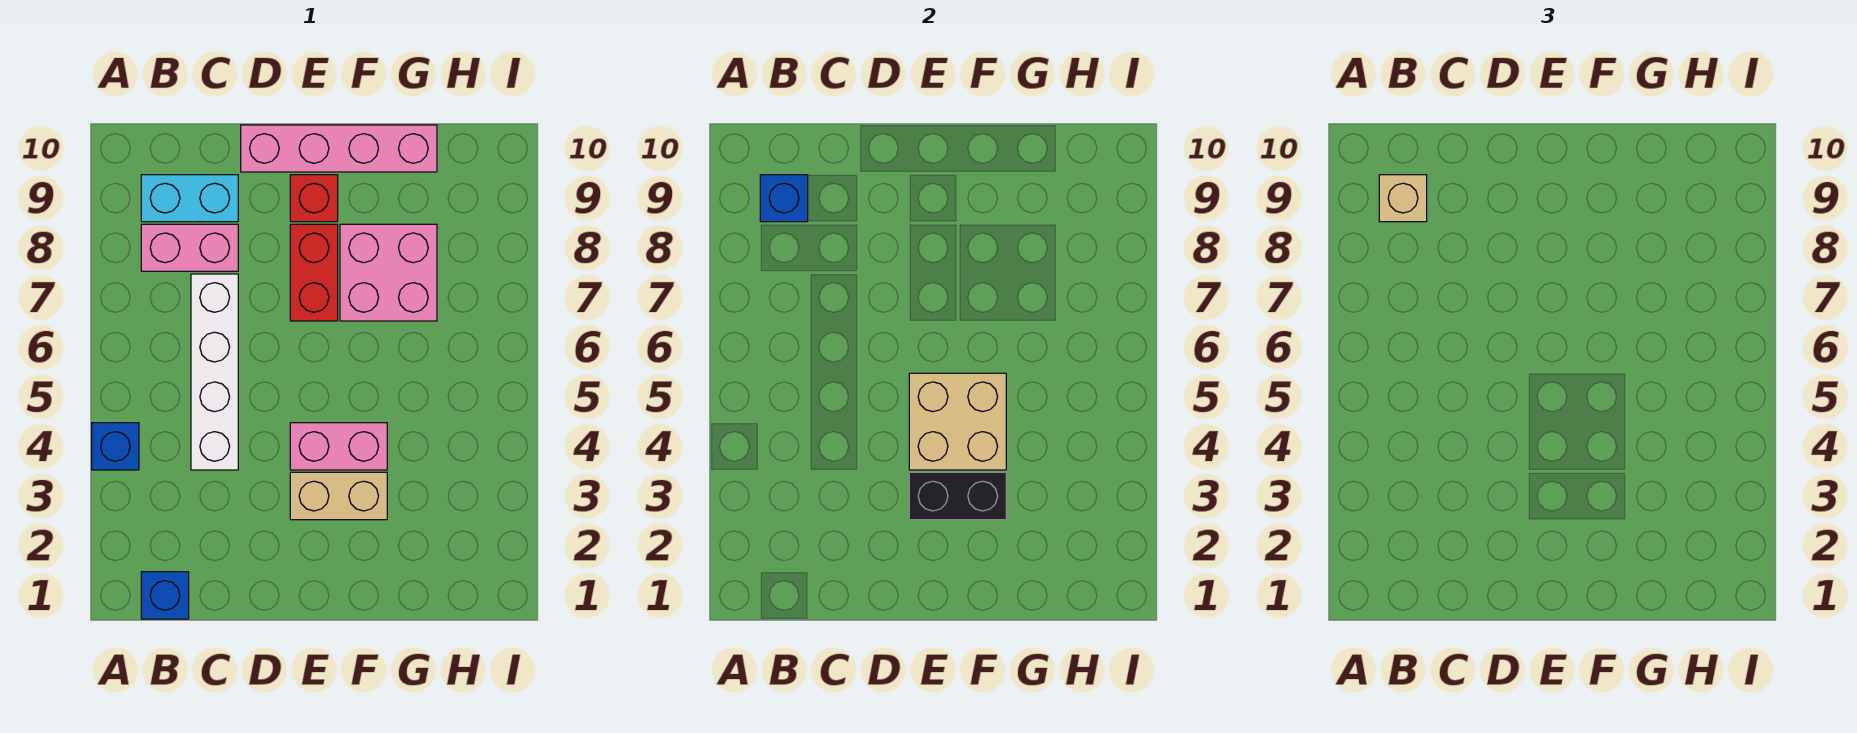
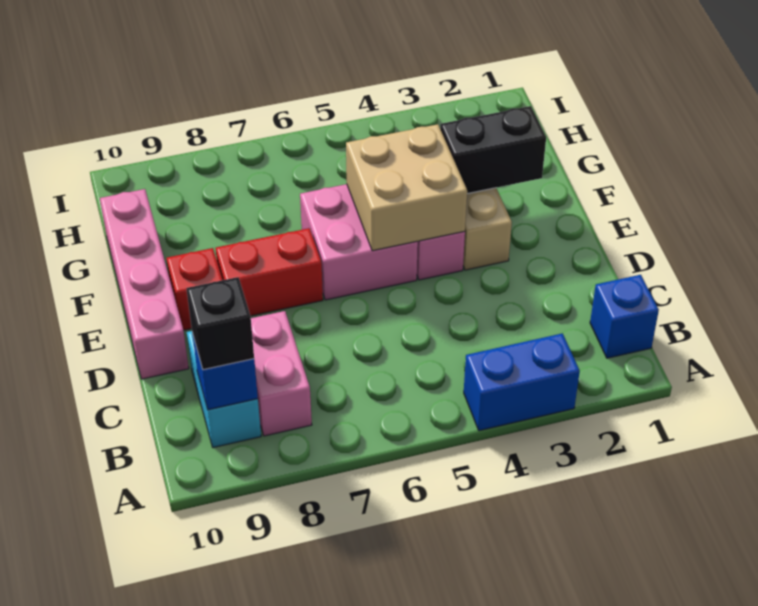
blue brick A4 level 1 -> blue brick A3:A4 level 1
tan brick B9 level 3 -> black brick B9 level 3
white brick C4:C7 level 1 -> none
black brick E3:F3 level 2 -> black brick F2:F3 level 2
pink brick F7:G8 level 1 -> pink brick E5:F6 level 1

